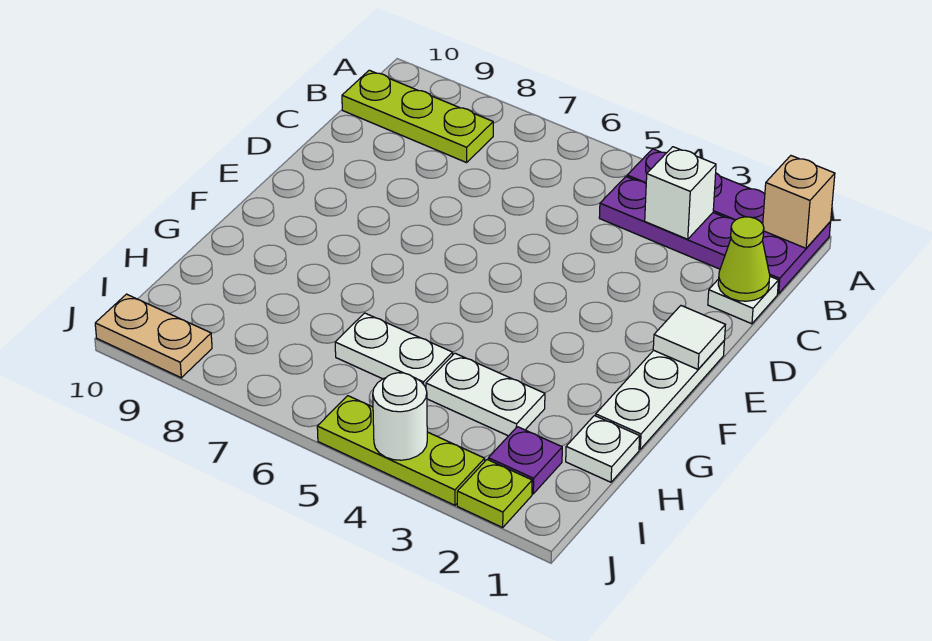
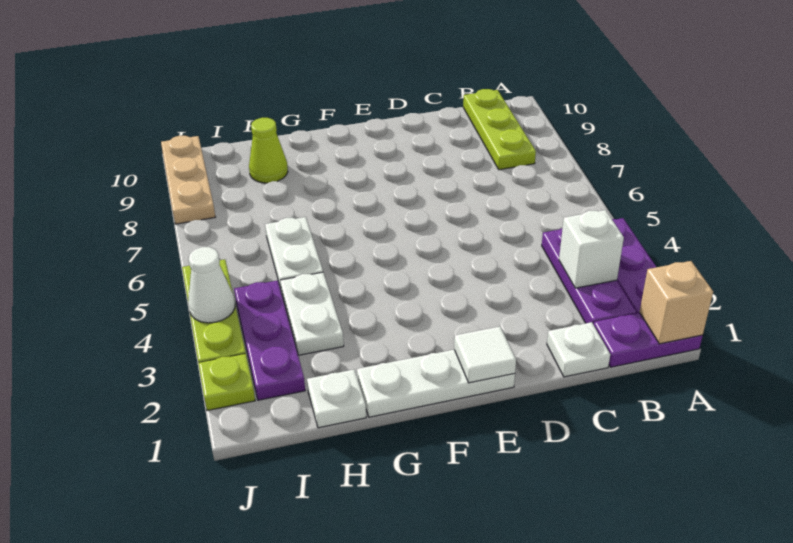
lime cone C1 level 2 -> lime cone H9 level 1
purple plate I2 level 1 -> purple plate I2:I4 level 1
white round brick J4 level 2 -> white cone J4 level 2
tan plate J9:J10 level 1 -> tan plate J8:J10 level 1

